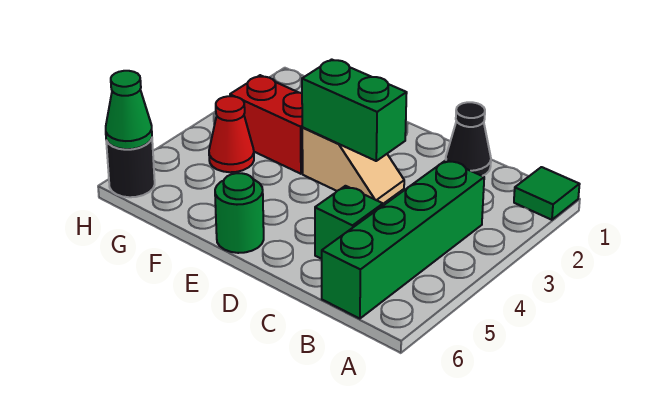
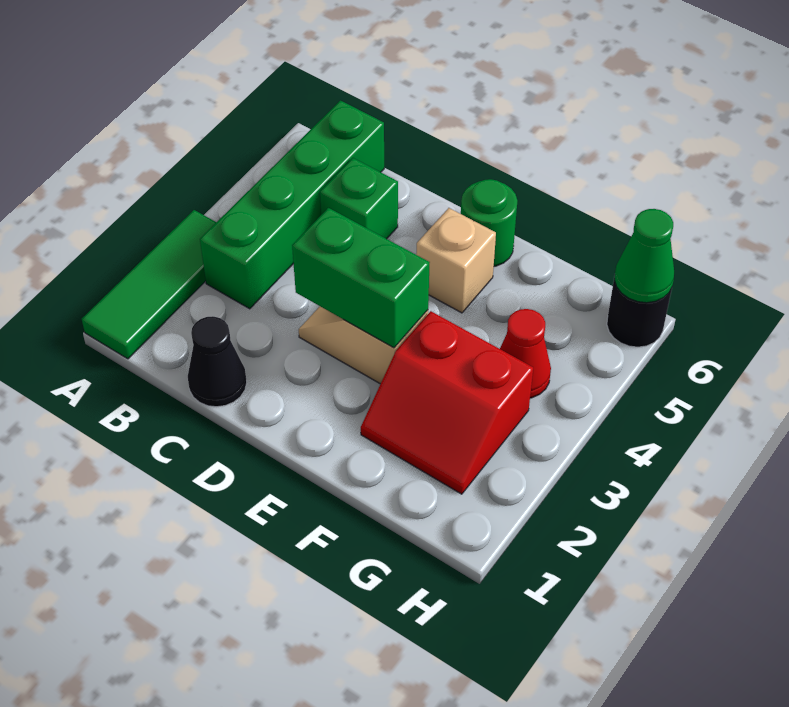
green tile A1 level 1 -> green tile A1:A3 level 1
none -> tan brick E5 level 1

